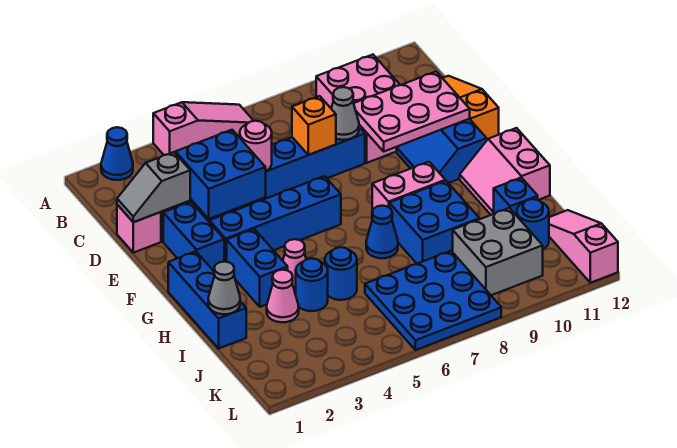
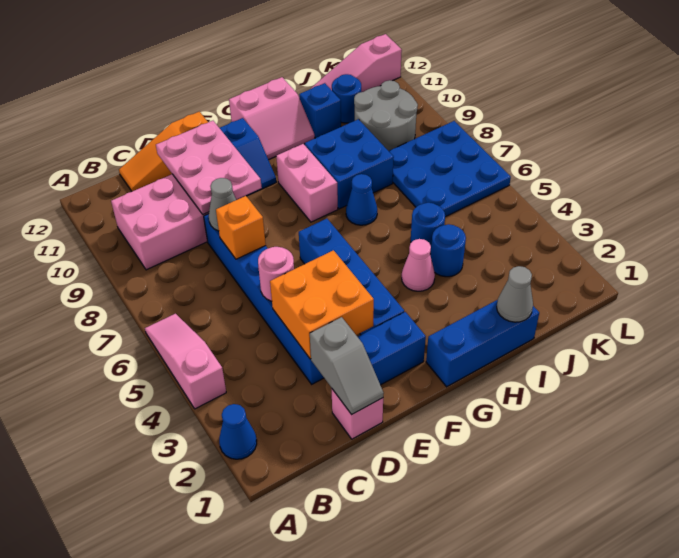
blue brick D3:E4 level 2 -> orange brick D3:E4 level 2
blue brick G3:H3 level 1 -> none
pink cone I3 level 1 -> none
grey brick J9:K10 level 1 -> grey round brick J9:K10 level 1

